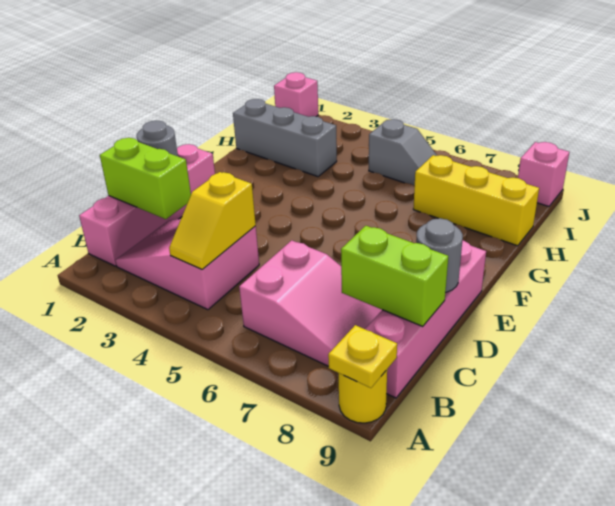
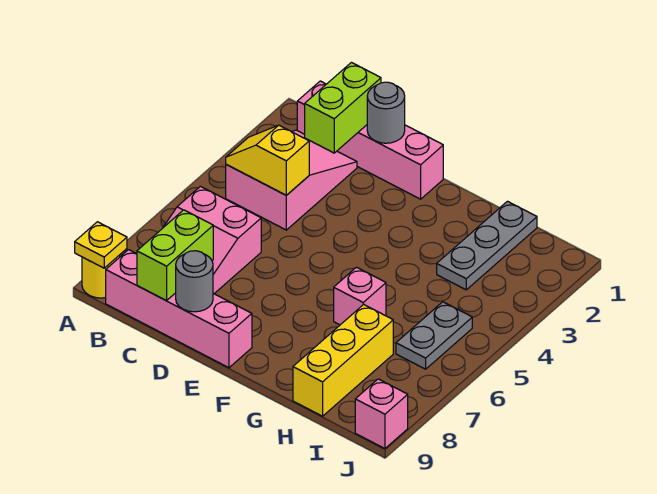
grey brick H1:H3 level 1 -> grey plate H1:H3 level 1
grey slope I5:I6 level 1 top 5 -> grey plate I5:I6 level 1
pink brick J1 level 1 -> pink brick G6 level 1

